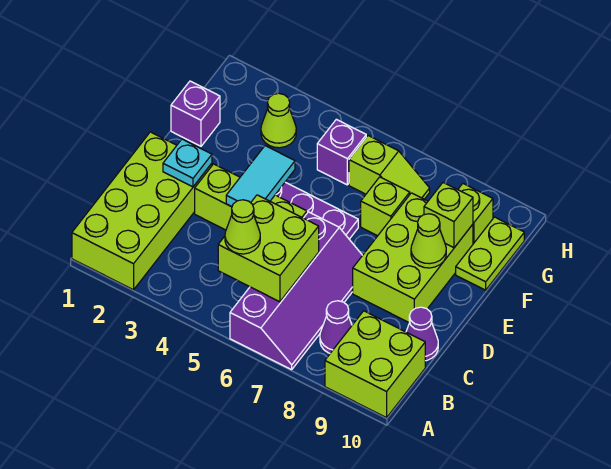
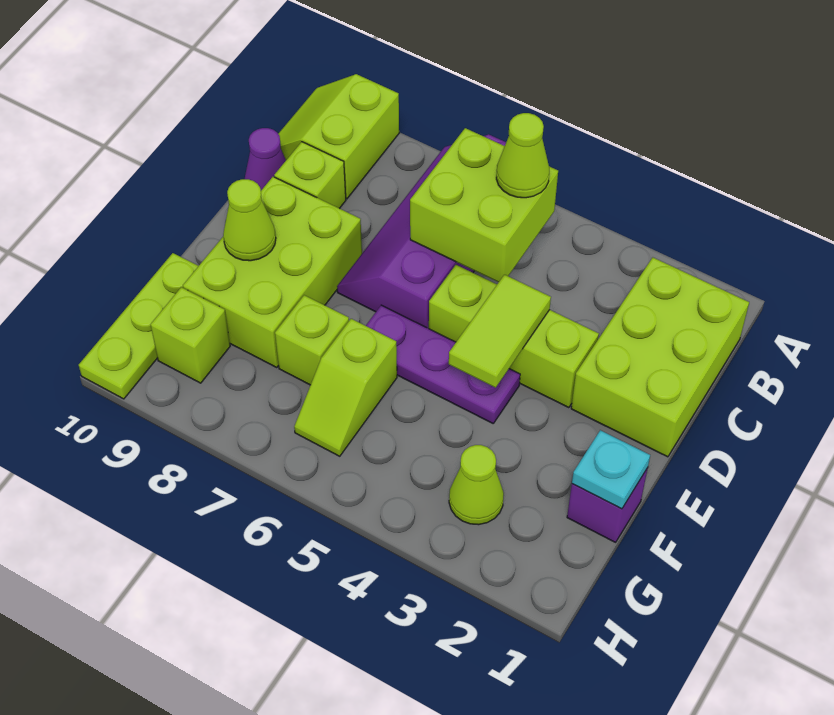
lime brick A1:D2 level 1 -> lime brick B1:D2 level 1
lime brick A9:B10 level 1 -> lime slope A9:B10 level 1 top 9
purple cone B8 level 1 -> none
cyan plate D2 level 2 -> cyan plate F1 level 2
cyan tile D4:E4 level 2 -> lime tile D4:E4 level 2
lime brick F9 level 2 -> lime brick C9 level 1
lime plate F10:G10 level 1 -> lime plate F10:H10 level 1
purple brick G5 level 1 -> none
lime slope G6:G7 level 1 top 6 -> lime slope F6:G6 level 1 top F

